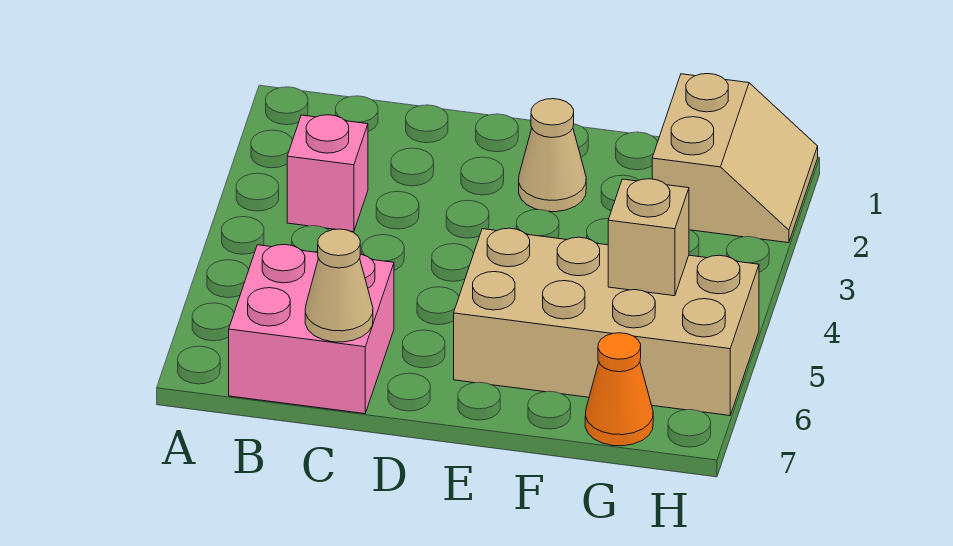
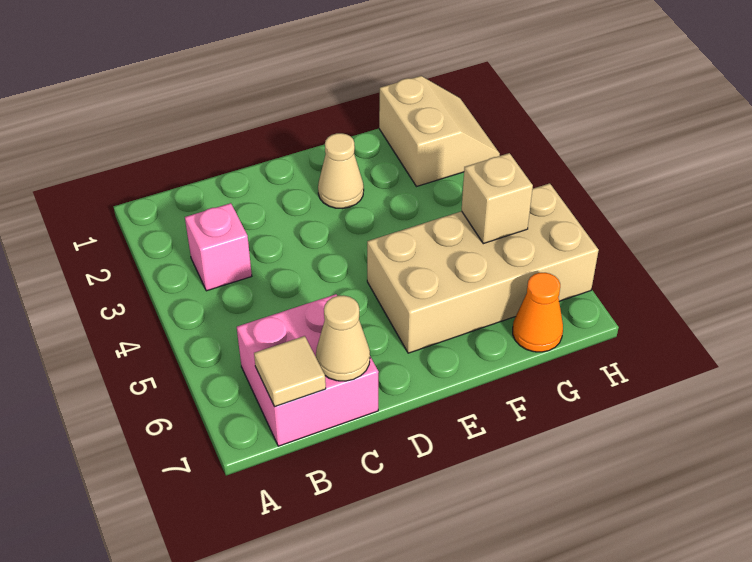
none -> tan tile B7 level 2

